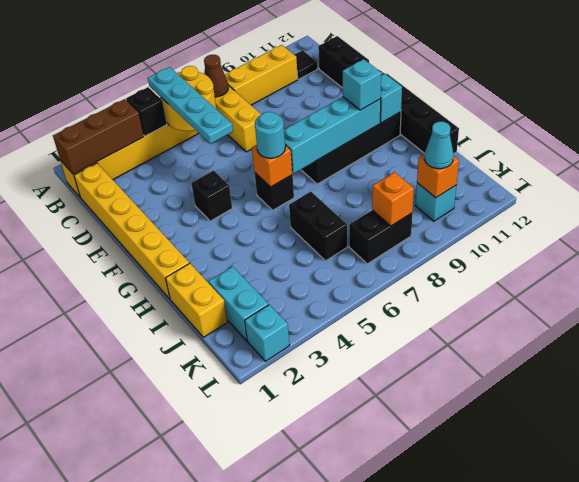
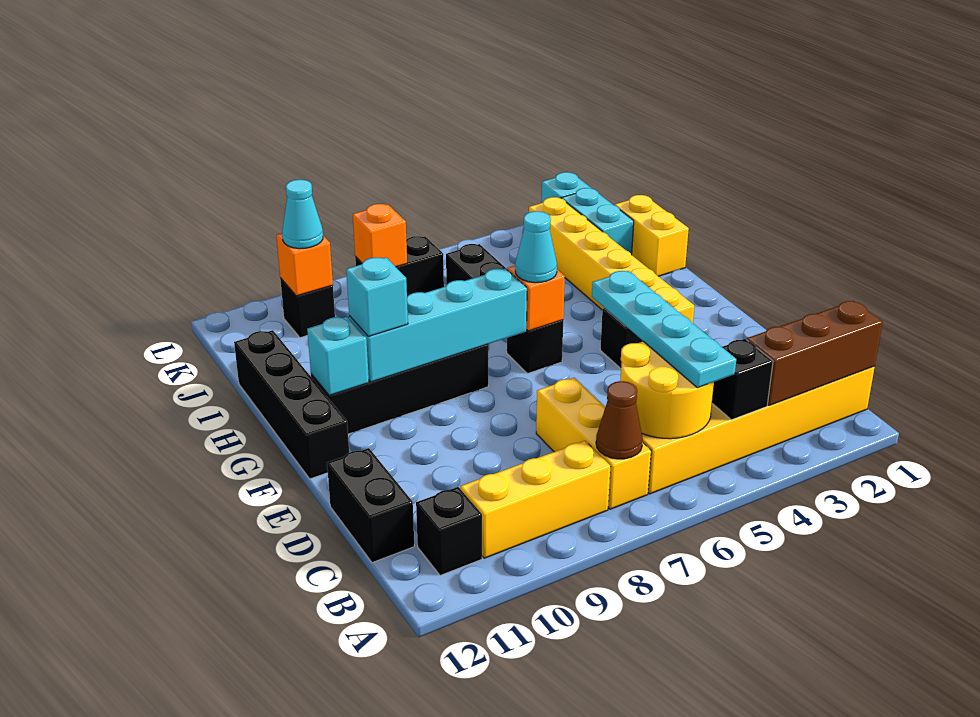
black tile B11 level 1 -> black brick B11 level 1
yellow brick C1:H1 level 1 -> yellow brick F3:K3 level 1
cyan round brick G6 level 3 -> cyan cone G6 level 3
cyan brick K10 level 1 -> black brick K10 level 1

